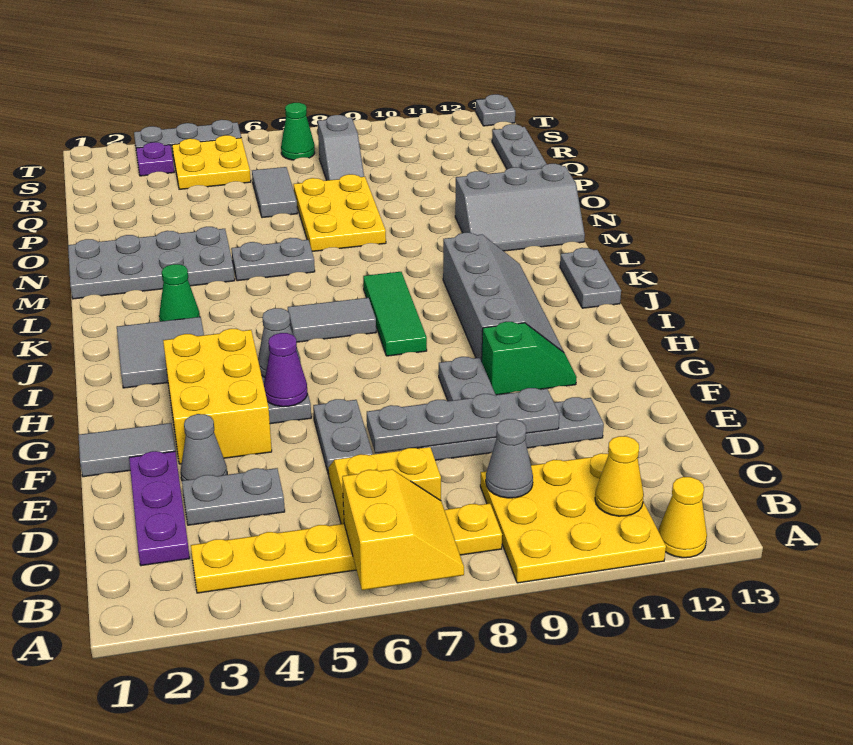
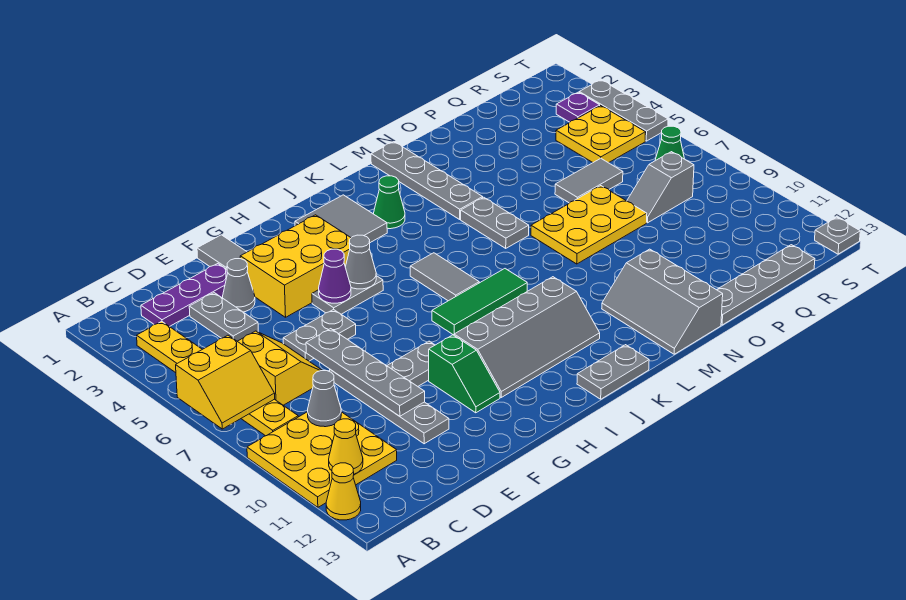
grey plate M1:N4 level 1 -> grey plate M1:M4 level 1

